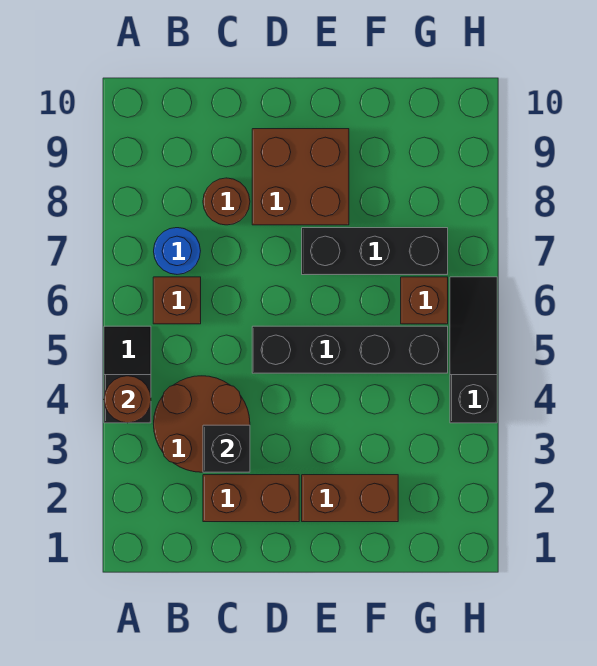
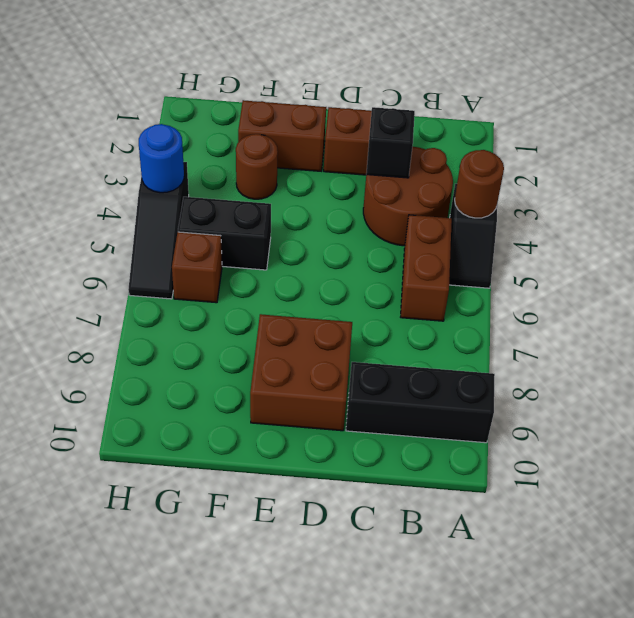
brown brick B6 level 1 -> brown brick B5:B6 level 1
blue round brick B7 level 1 -> blue round brick H4 level 2
brown round brick C8 level 1 -> brown round brick F3 level 1
black brick D5:G5 level 1 -> black brick F5:G5 level 1
black brick E7:G7 level 1 -> black brick A9:C9 level 1

